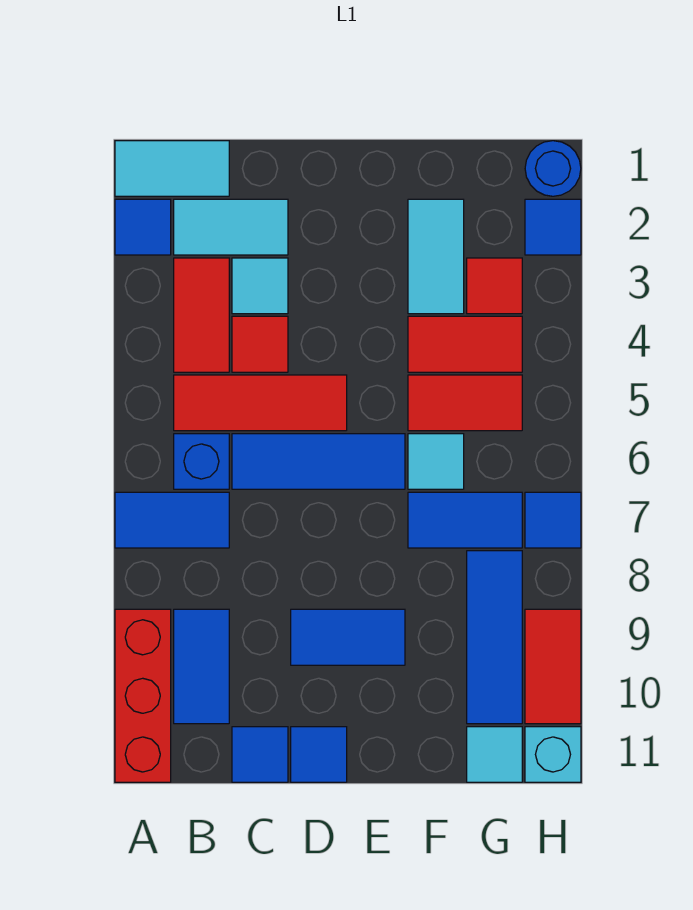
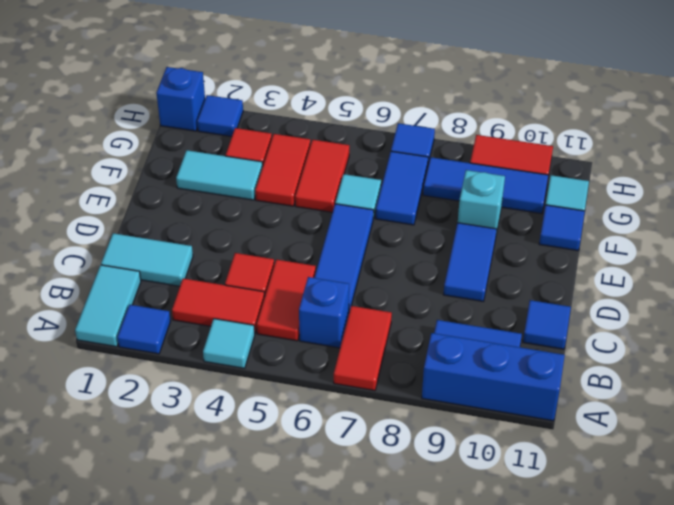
blue tile A7:B7 level 1 -> red tile A7:B7 level 1
red brick A9:A11 level 1 -> blue brick A9:A11 level 1
cyan tile B2:C2 level 1 -> cyan tile C1:C2 level 1
red tile B5:D5 level 1 -> red tile B5:C5 level 1
cyan tile C3 level 1 -> cyan tile A4 level 1
blue tile D11 level 1 -> blue tile F11 level 1
blue round brick H1 level 1 -> blue brick H1 level 1
cyan brick H11 level 1 -> cyan brick F9 level 1

